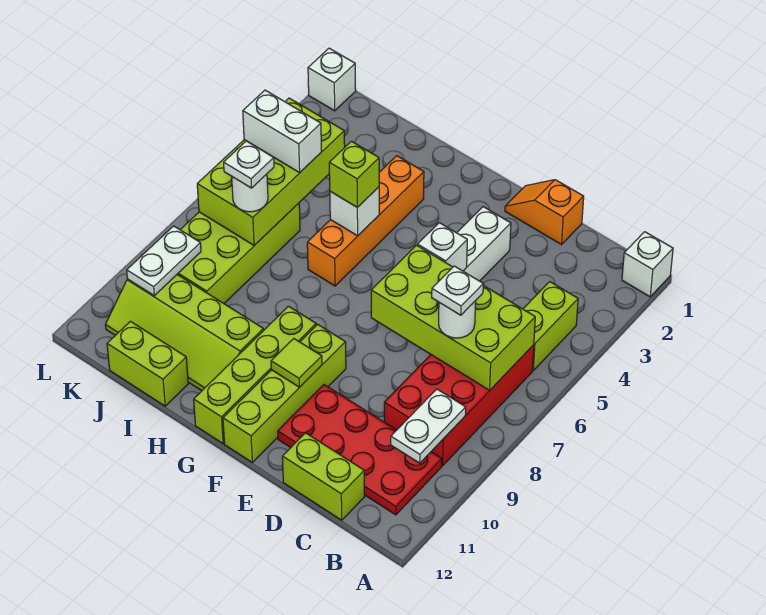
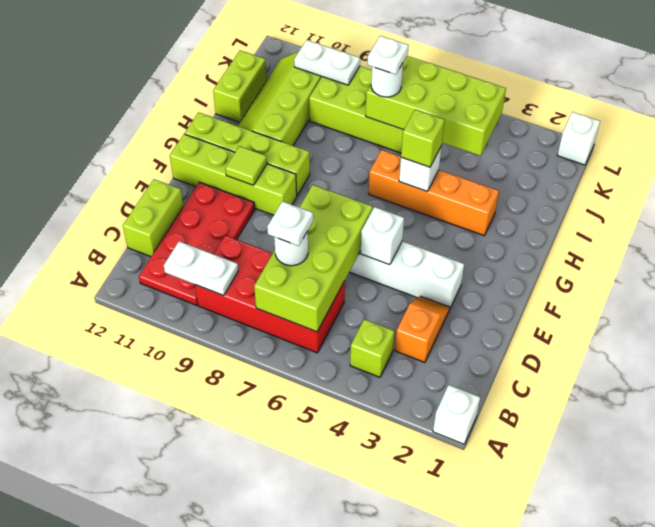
lime brick B4:B5 level 1 -> lime brick B4 level 1
orange slope D1:E1 level 1 top D -> orange slope C3:D3 level 1 top C
white brick J5:K5 level 3 -> none

